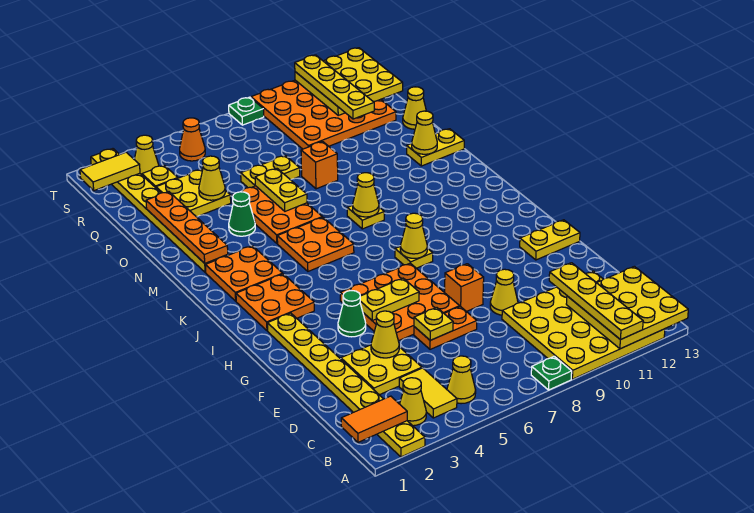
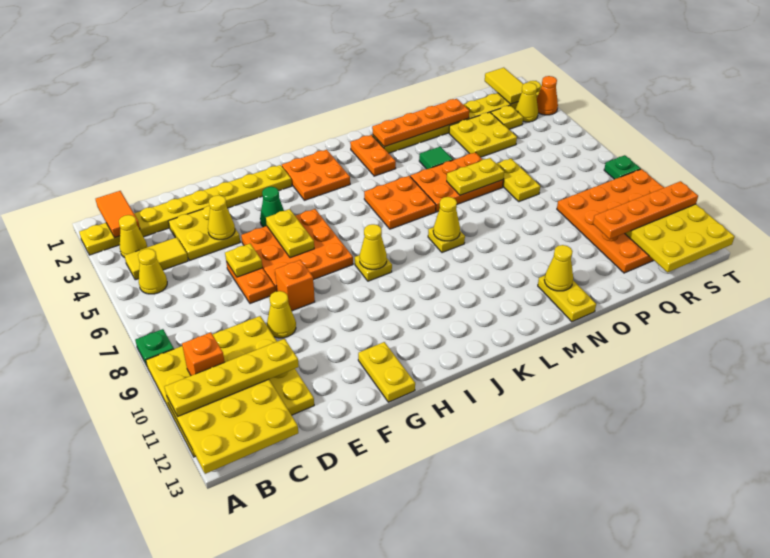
orange plate K2:L3 level 1 -> orange plate L2:L3 level 1
green cone N4 level 1 -> green tile N4 level 1
orange brick O8 level 1 -> orange brick B10 level 2
yellow cone P4 level 2 -> none
yellow cone P13 level 1 -> none
yellow plate Q11:T11 level 3 -> orange plate Q11:T11 level 3
orange cone S5 level 1 -> orange cone T3 level 1

